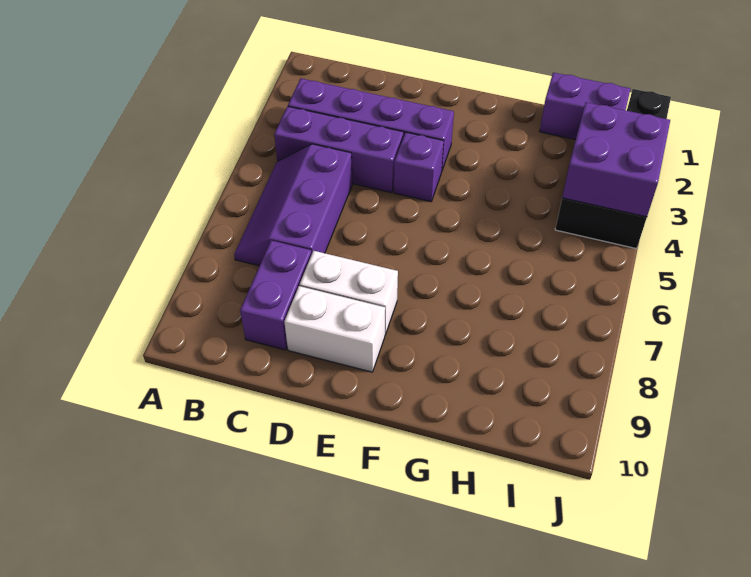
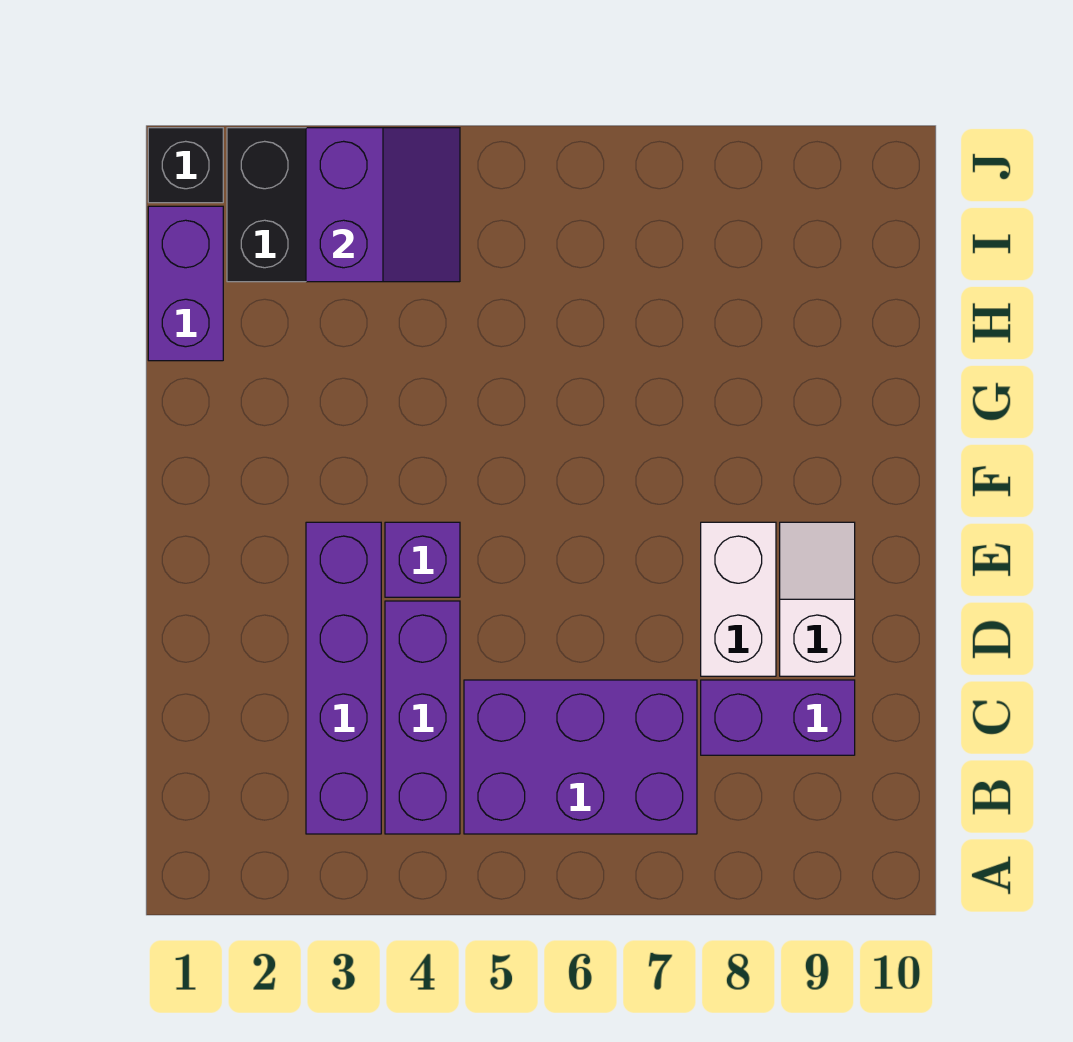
purple slope B5:C7 level 1 top C -> purple brick B5:C7 level 1
white brick D9:E9 level 1 -> white slope D9:E9 level 1 top D
purple brick I3:J4 level 2 -> purple slope I3:J4 level 2 top 3

